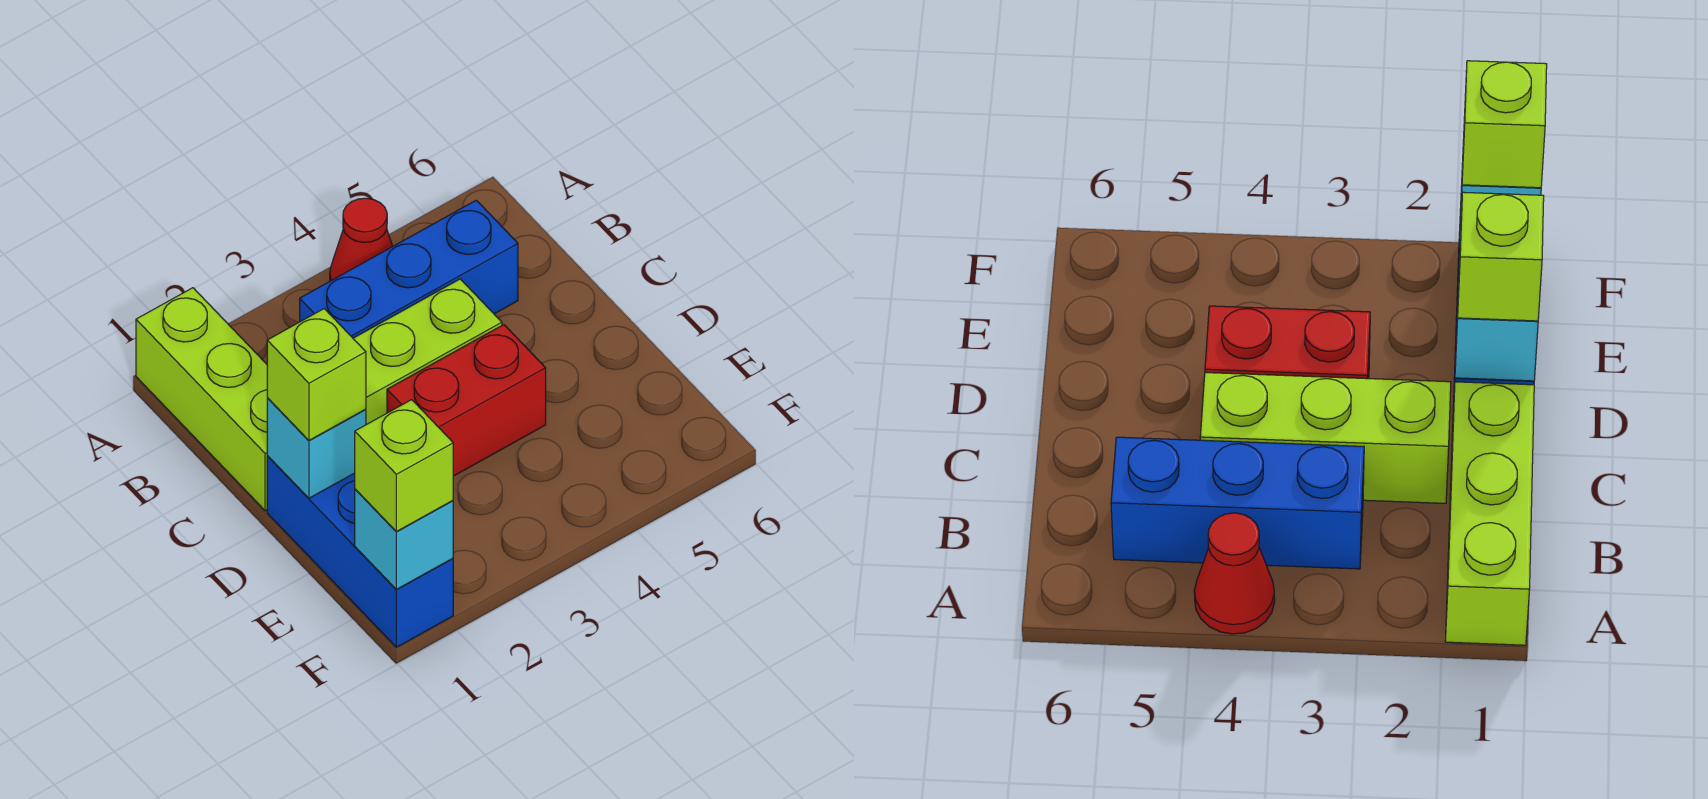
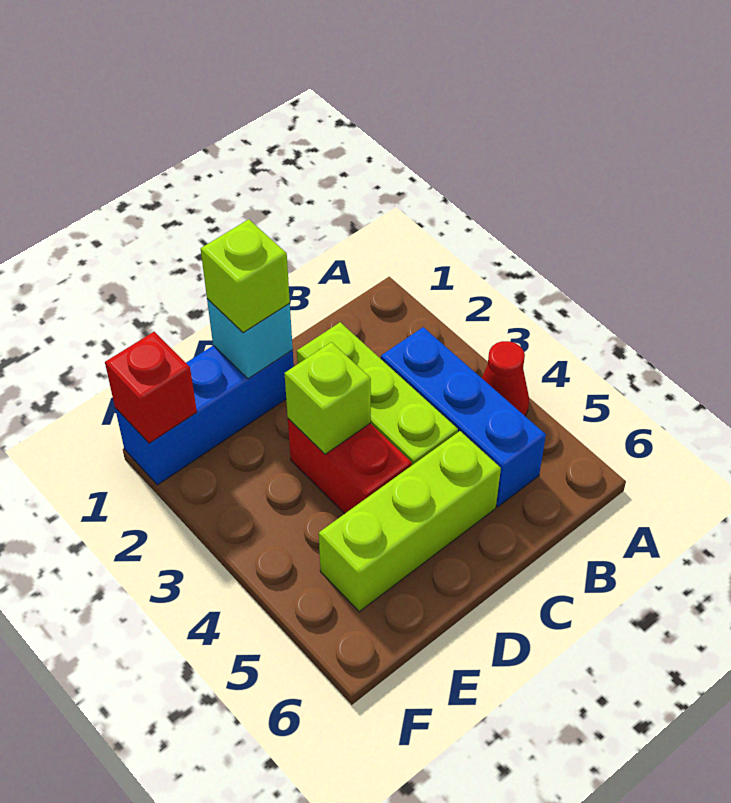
lime brick A1:C1 level 1 -> lime brick C5:E5 level 1
cyan brick F1 level 2 -> red brick F1 level 2
lime brick F1 level 3 -> lime brick D3 level 2

